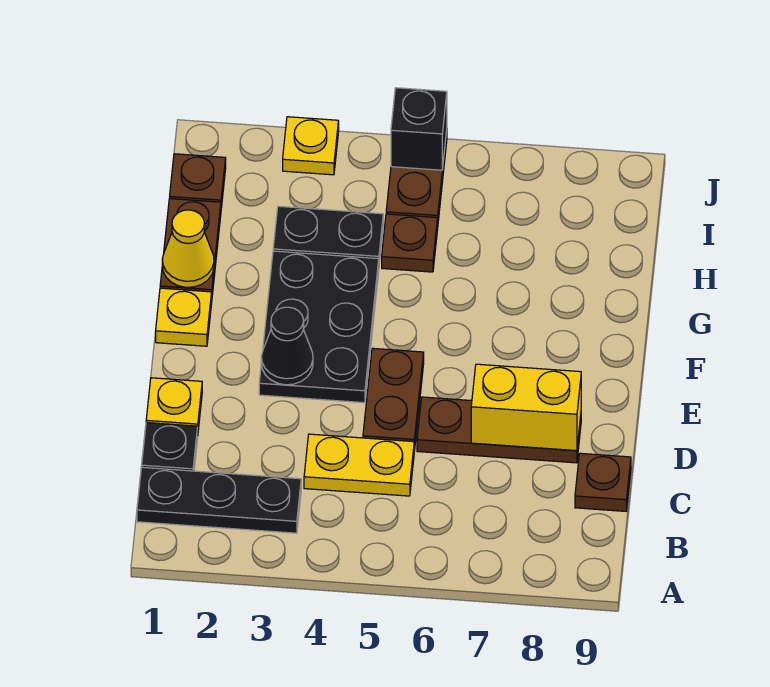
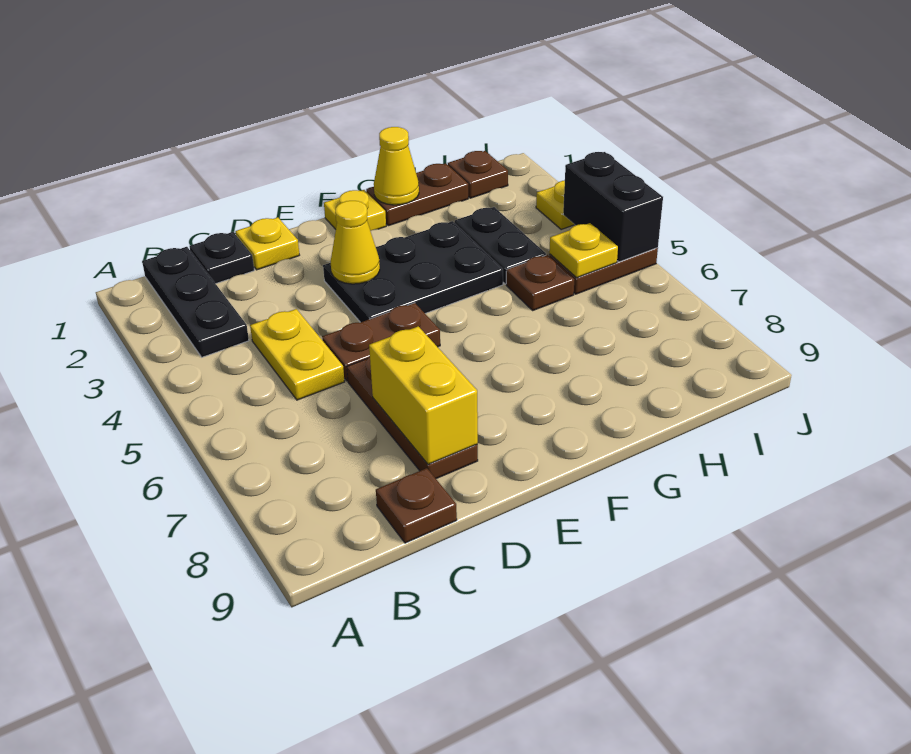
black cone E3 level 2 -> yellow cone E3 level 2
none -> yellow plate I5 level 2
black brick J5 level 2 -> black brick J4:J5 level 2

